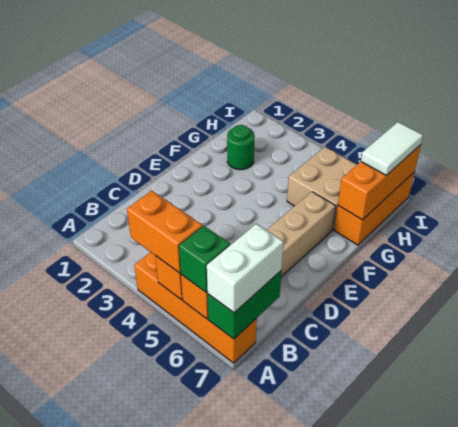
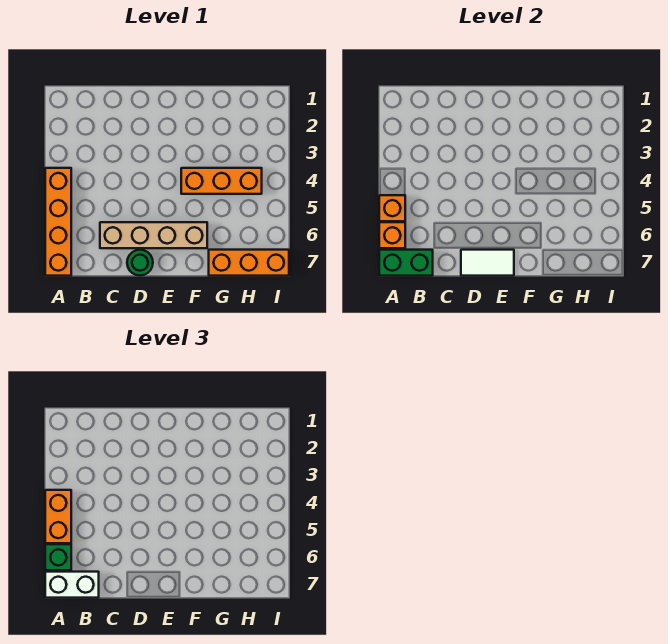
green round brick G2 level 1 -> green round brick D7 level 1
tan brick G5:H6 level 1 -> none
orange brick G7:I7 level 2 -> orange brick F4:H4 level 1
white tile H7:I7 level 3 -> white tile D7:E7 level 2

